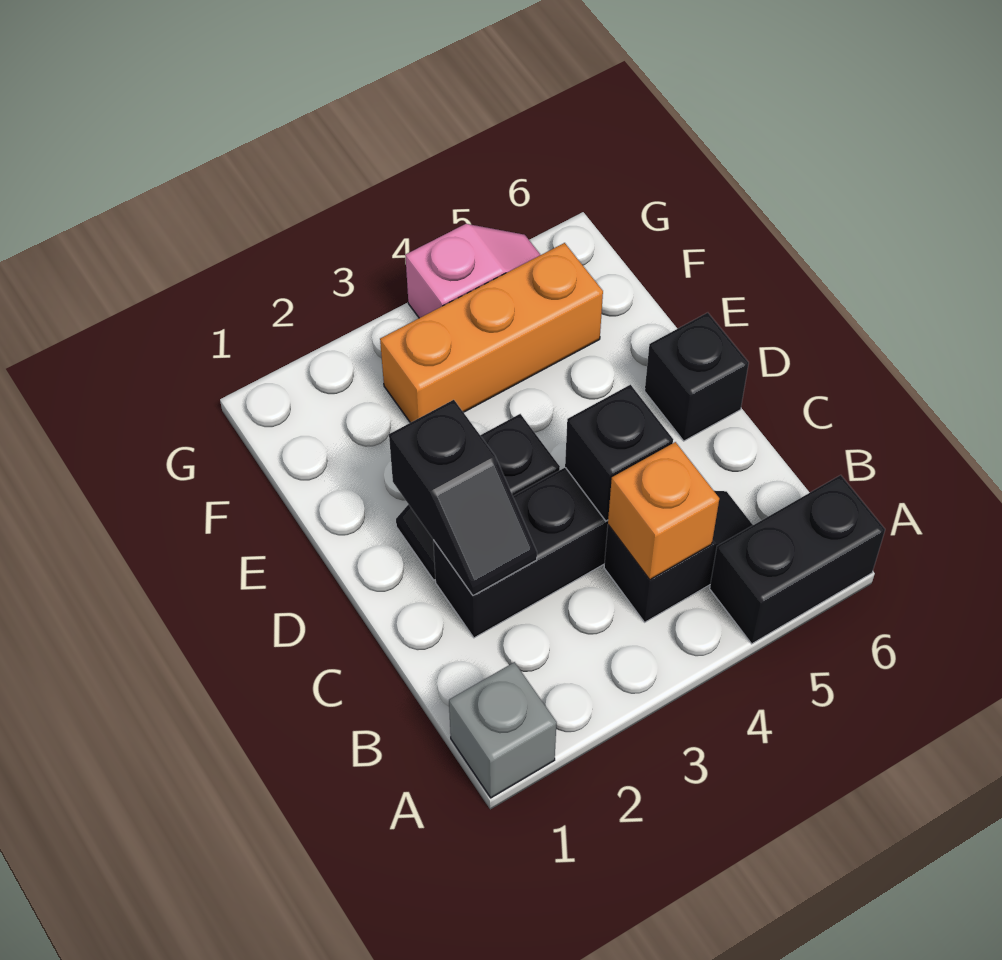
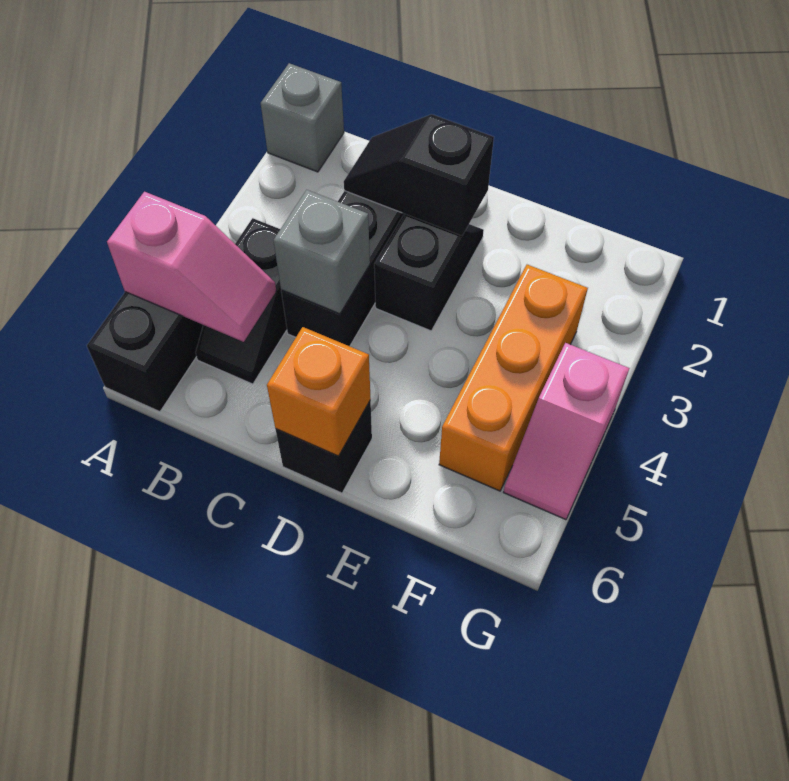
none -> pink slope A5:B5 level 2 top A
orange brick B4 level 2 -> orange brick D6 level 2
black brick C4 level 2 -> grey brick C4 level 2

